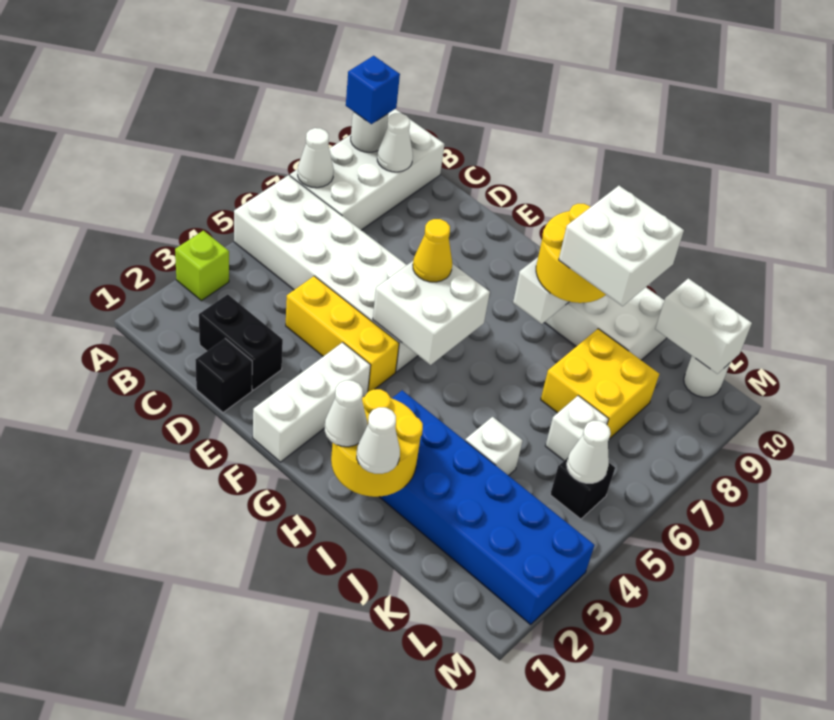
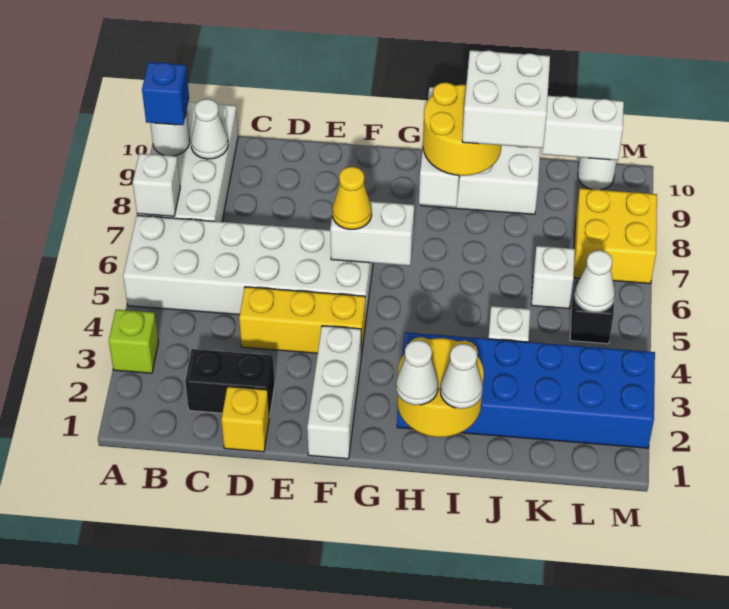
white cone A7 level 2 -> white brick A7 level 2
black brick D1 level 1 -> yellow brick D1 level 1
white brick F5:G6 level 2 -> white brick F6:G6 level 2
yellow brick J7:K8 level 1 -> yellow brick L7:M8 level 1

